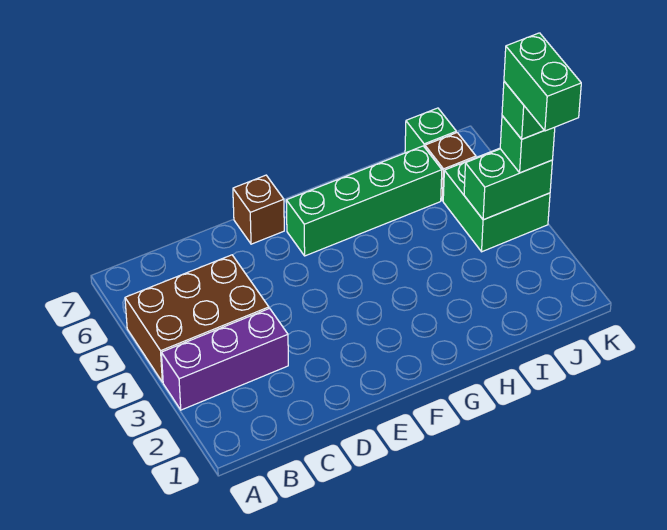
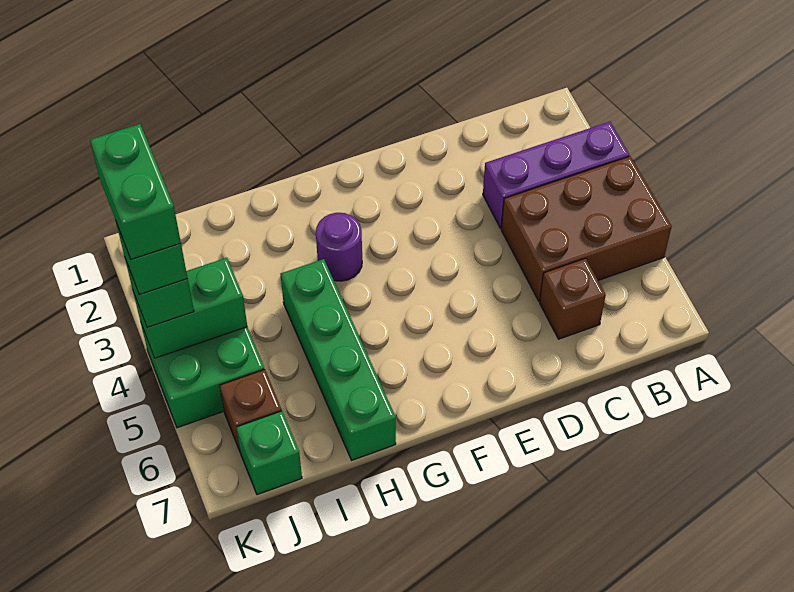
brown brick E7 level 1 -> brown brick C6 level 1
green brick F6:I6 level 1 -> green brick H4:H7 level 1
none -> purple round brick G3 level 1

